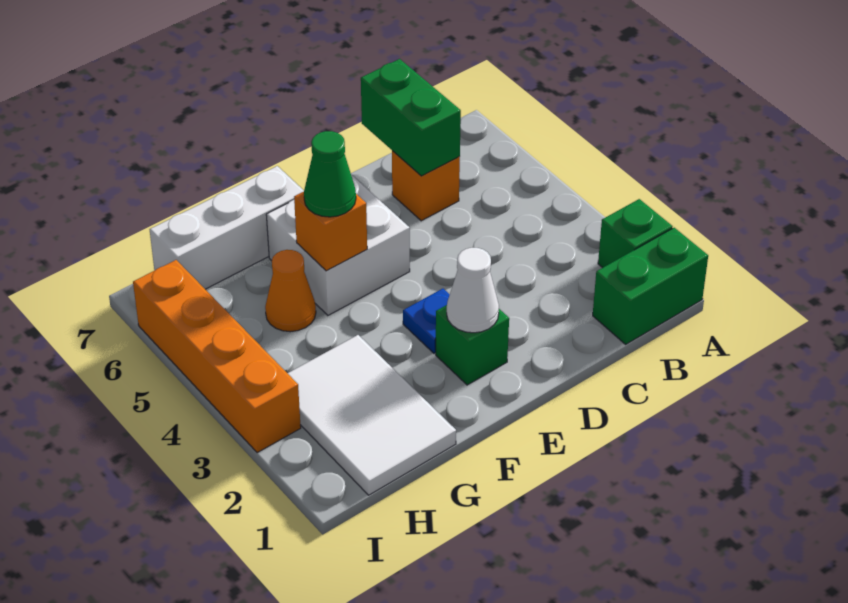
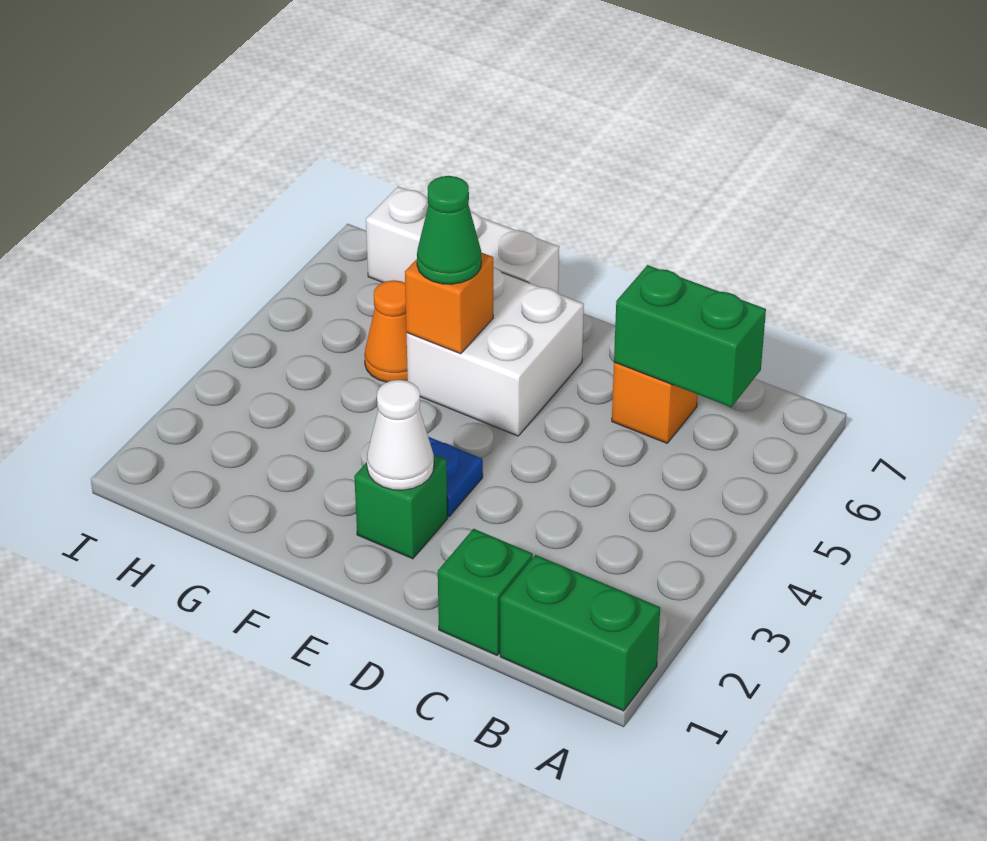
green brick A2 level 1 -> green brick C1 level 1
green brick C6:C7 level 2 -> green brick B6:C6 level 2
white tile G1:H3 level 1 -> none
orange brick I3:I6 level 1 -> none

